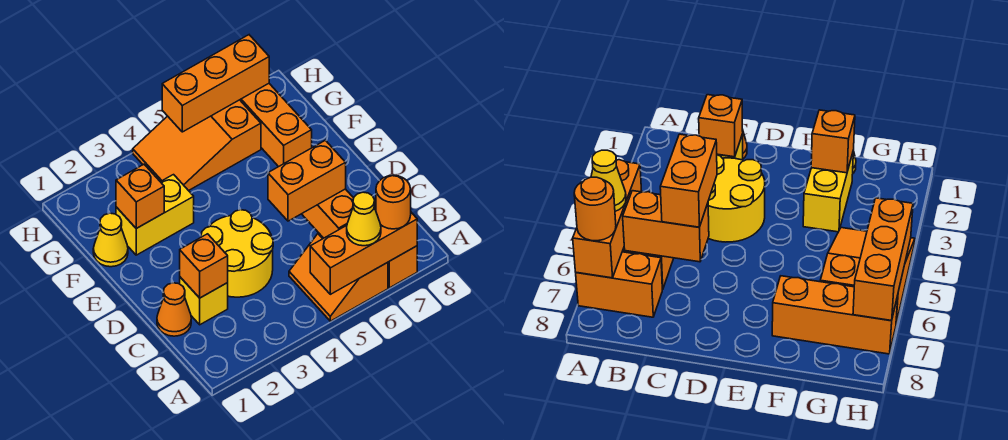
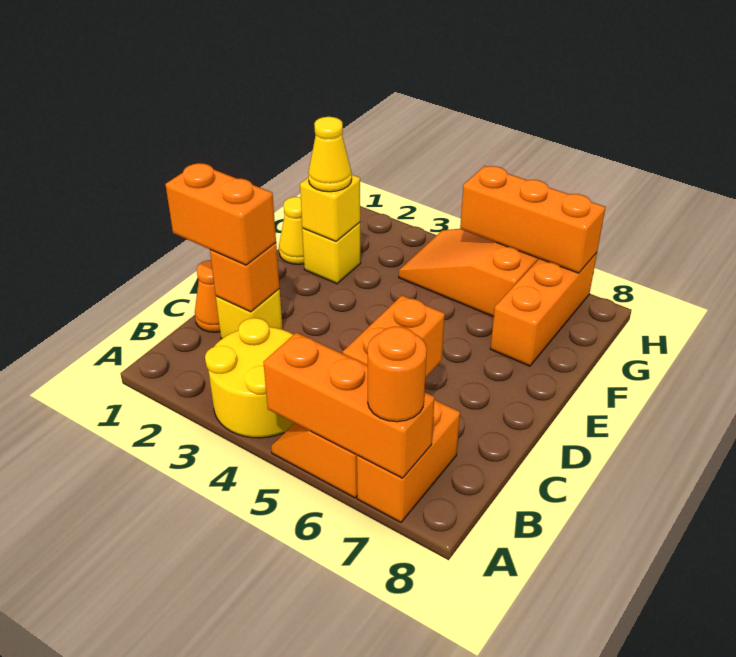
yellow cone A6 level 3 -> yellow cone F2 level 3
yellow round brick C3:D4 level 1 -> yellow round brick A3:B4 level 1
orange brick C5:C6 level 3 -> orange brick C1:C2 level 3
yellow brick F2:F3 level 1 -> yellow brick F2 level 1
orange brick F2 level 2 -> yellow brick F2 level 2

